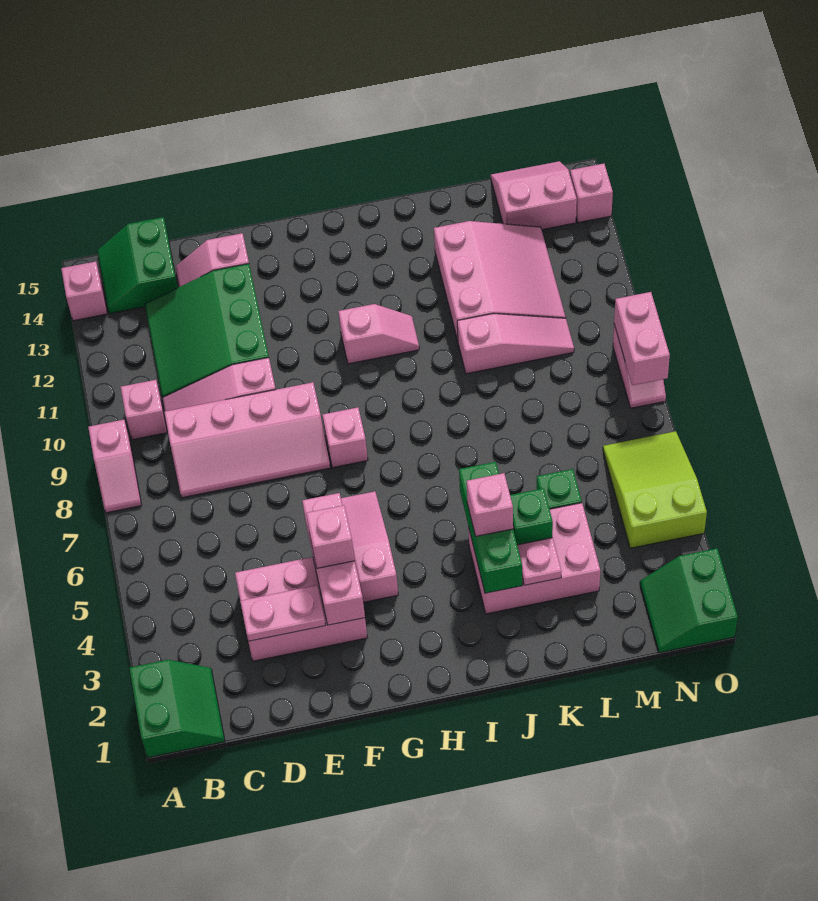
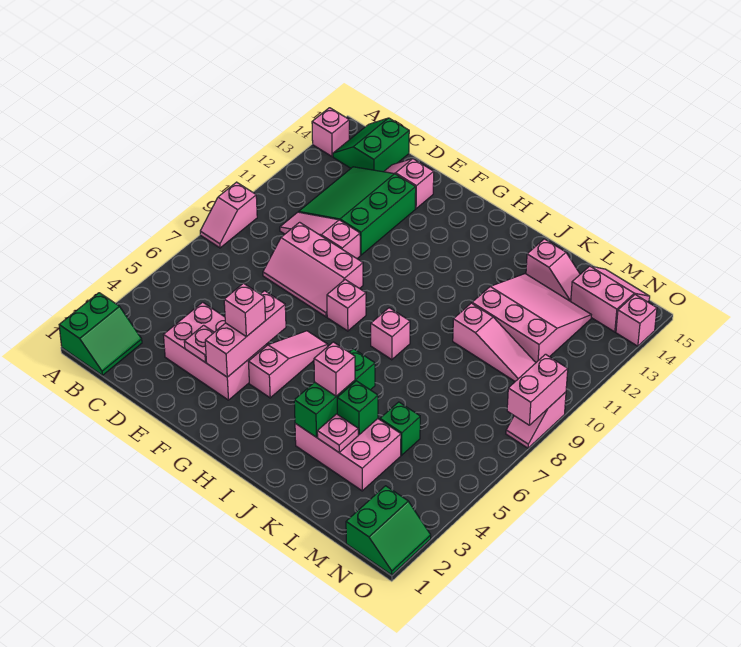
pink brick B10 level 1 -> pink brick I8 level 1
pink slope C8:F9 level 1 top 9 -> pink slope D8:F9 level 1 top 9
pink plate D3:E3 level 2 -> pink plate E3 level 2
pink slope H11:I11 level 1 top H -> pink slope K14:L14 level 1 top K
pink slope K11:M13 level 1 top K -> pink slope K11:M13 level 1 top 11
green slope N1:O2 level 1 top O -> green slope N1:O2 level 1 top N
lime slope N4:O6 level 1 top 4 -> none

